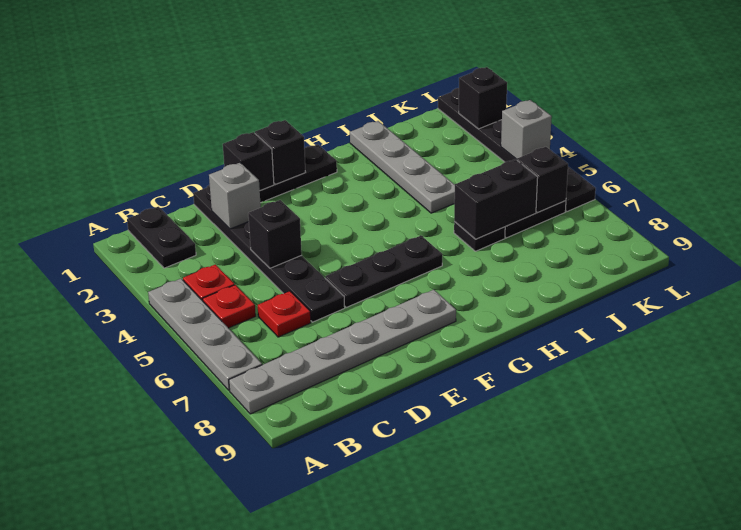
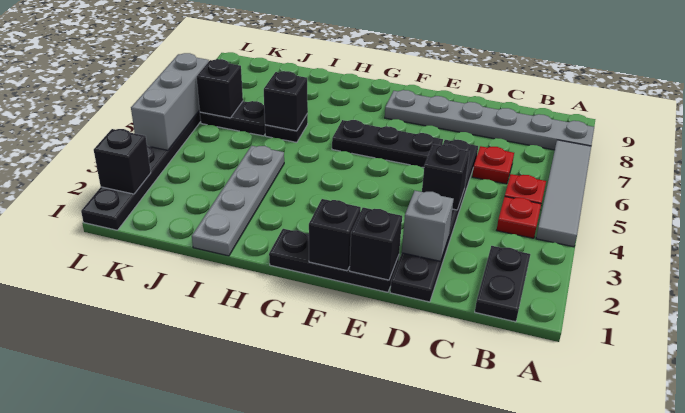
grey plate A4:A7 level 1 -> grey tile A4:A7 level 1
black brick I6:J6 level 2 -> black brick I6 level 2
grey brick L4 level 2 -> grey brick L4:L6 level 2

